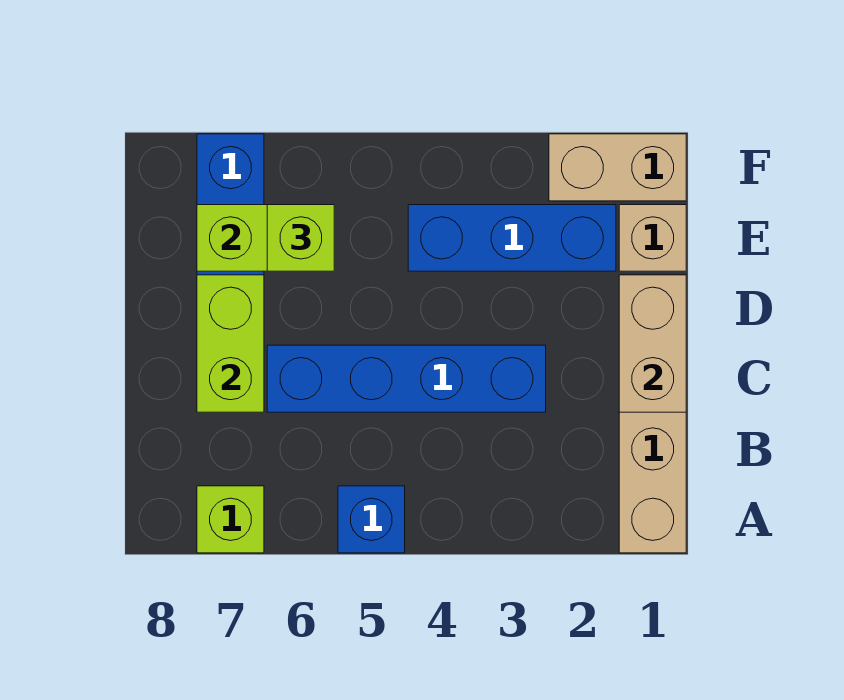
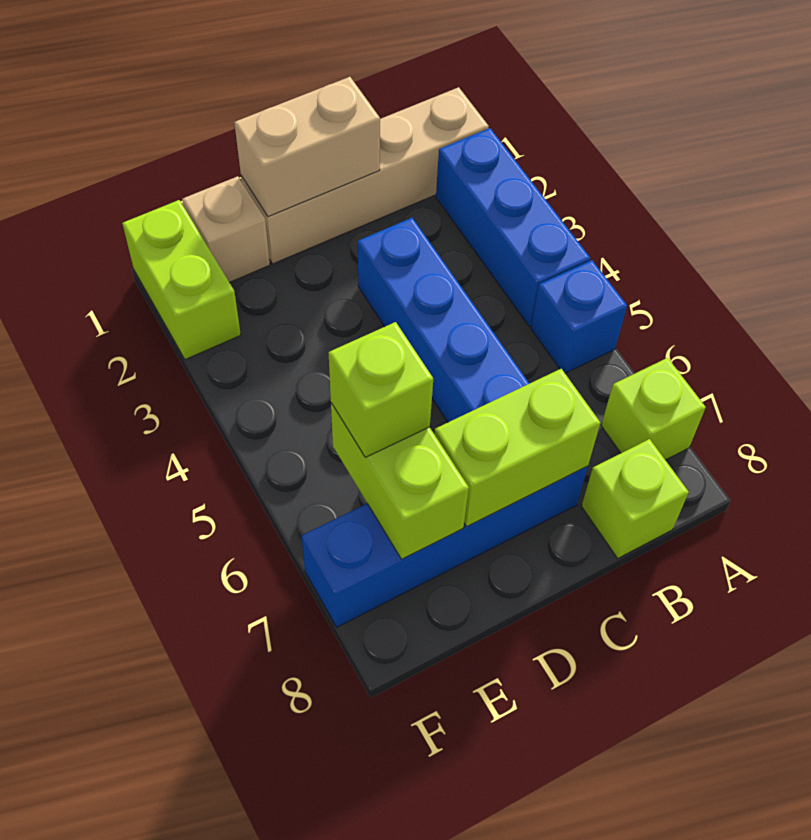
none -> lime brick B8 level 1
blue brick E2:E4 level 1 -> blue brick A2:A4 level 1
tan brick F1:F2 level 1 -> lime brick F1:F2 level 1

